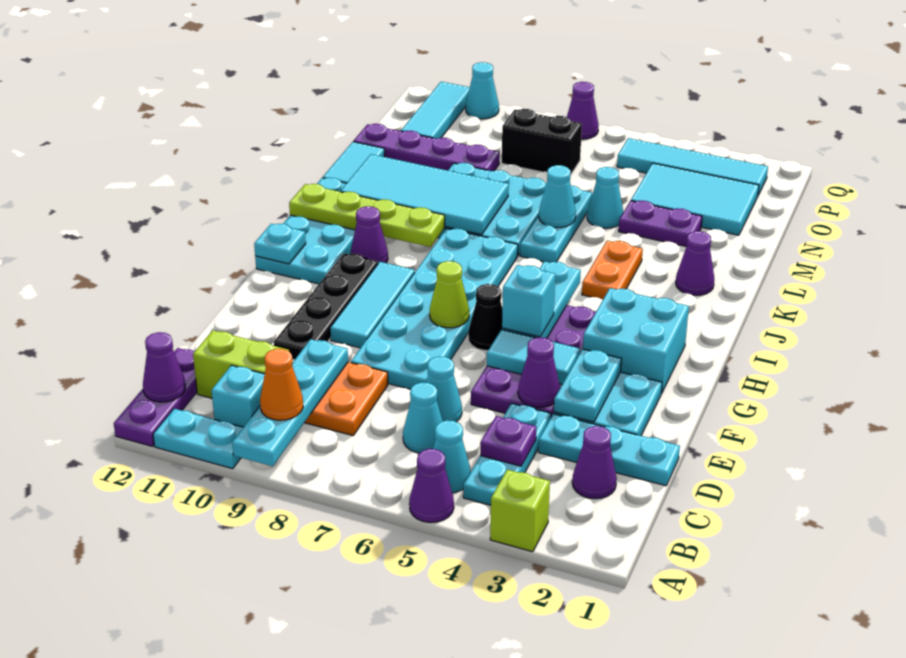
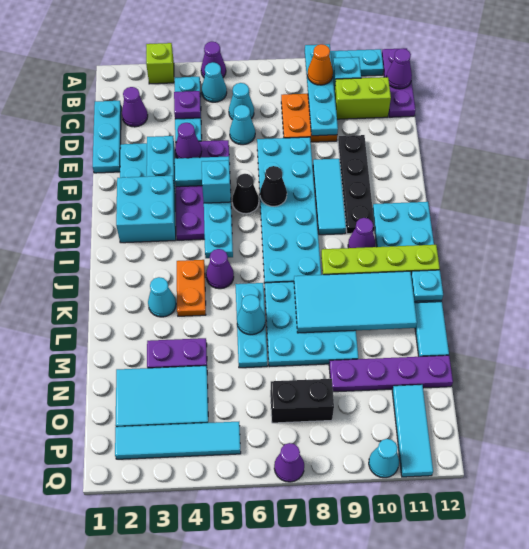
cyan plate D1:D3 level 1 -> cyan plate C1:E1 level 1
lime cone G7 level 2 -> black cone G7 level 2
cyan plate H12 level 2 -> cyan plate K12 level 2
purple cone K2 level 1 -> purple cone J5 level 1
cyan cone M5 level 1 -> cyan cone K3 level 1

